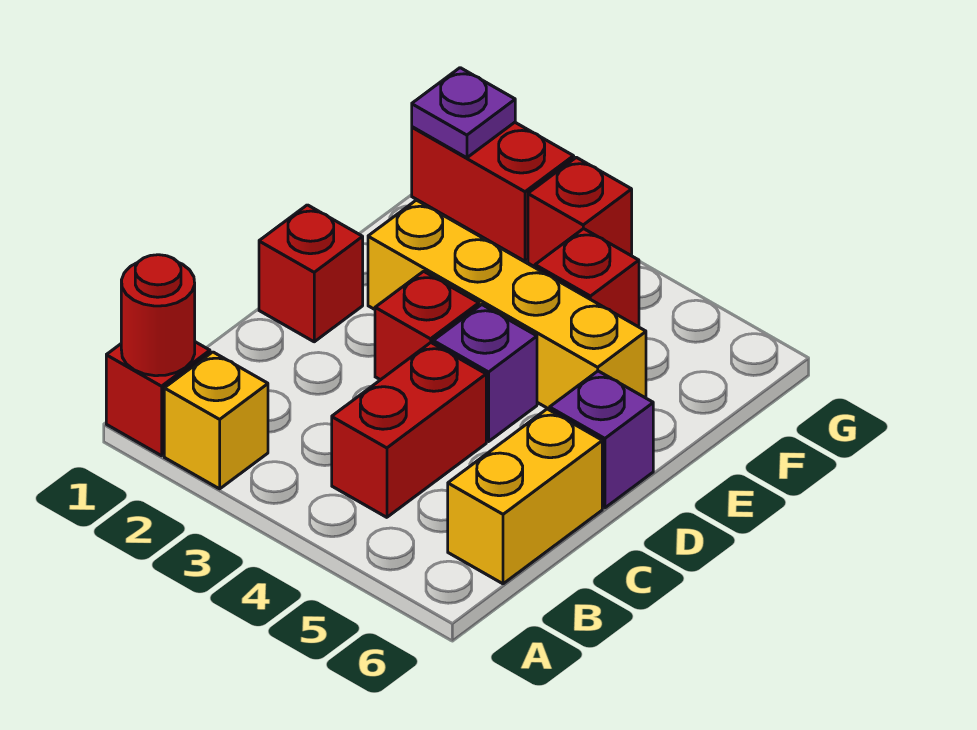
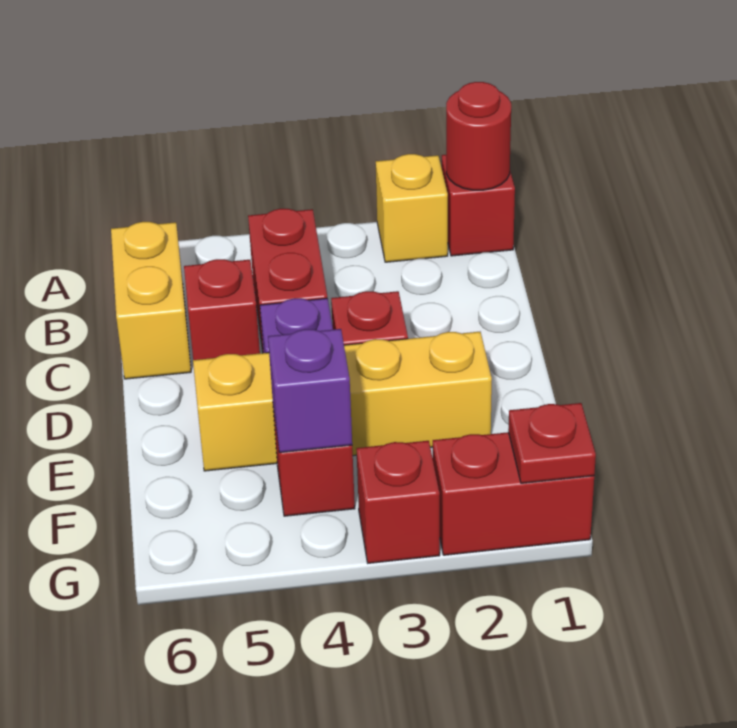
red brick D1 level 1 -> red brick C5 level 1
purple brick D6 level 1 -> purple brick F4 level 2
purple plate G1 level 2 -> red plate G1 level 2

